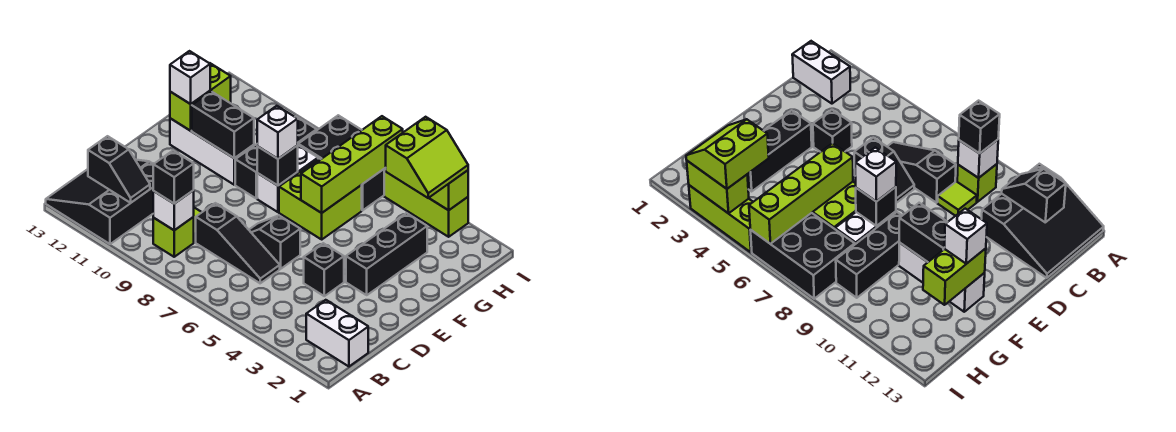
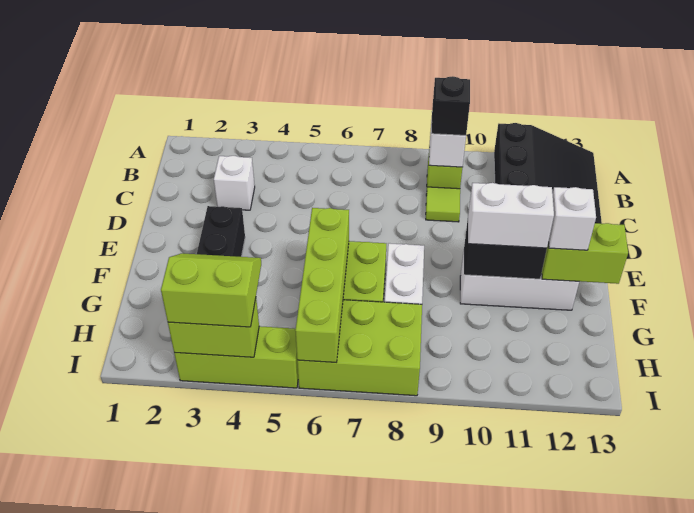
white brick B1:B2 level 1 -> white brick F10:F11 level 3
black slope B11:B12 level 2 top 12 -> none
black slope C6:C8 level 1 top 8 -> none
black brick D4 level 1 -> none
black slope D6:D7 level 1 top 6 -> none
black brick F8 level 2 -> none
white brick F8 level 3 -> white brick C3 level 1
black brick F9:H9 level 1 -> none
lime brick F12:G12 level 2 -> lime brick F12:F13 level 2
lime slope H3:I4 level 3 top 4 -> lime slope H3:I4 level 3 top I
black brick H6:I8 level 1 -> lime brick H6:I8 level 1

